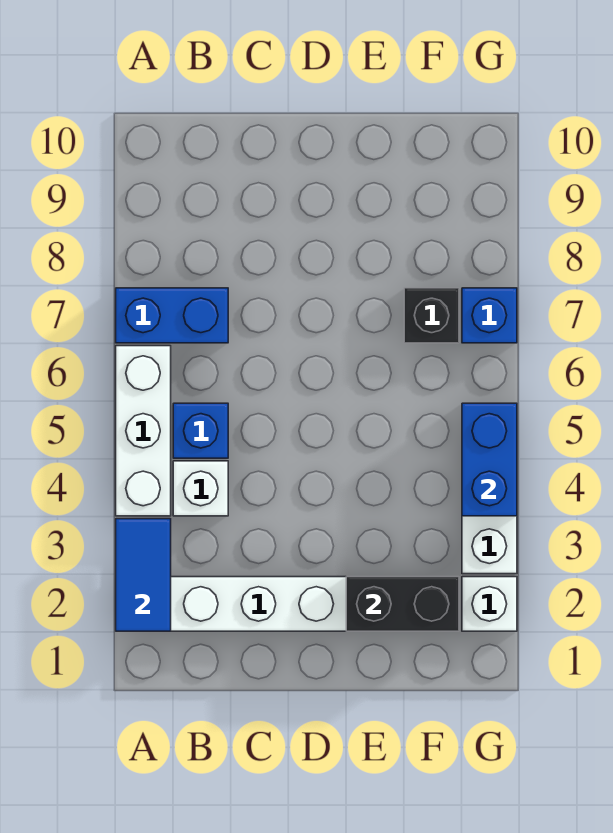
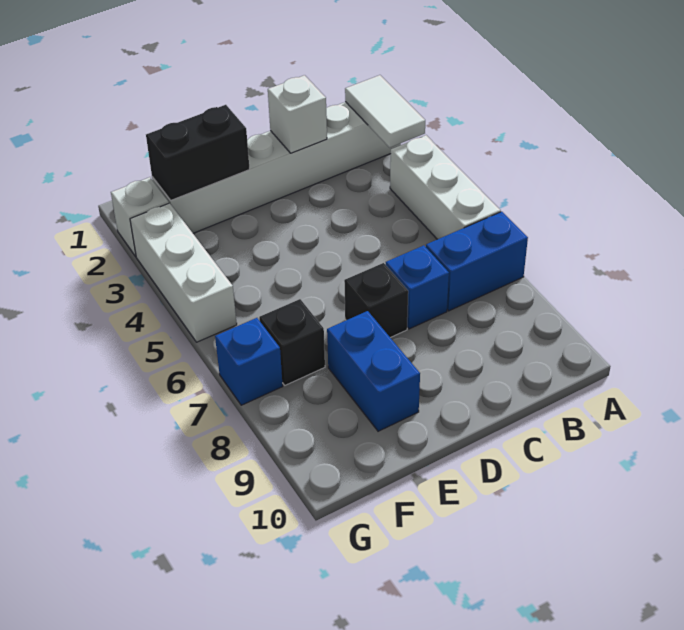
blue tile A2:A3 level 2 -> white tile A2:A3 level 2
white brick B4 level 1 -> white brick C2 level 2
blue brick B5 level 1 -> blue brick C7 level 1
none -> black brick D7 level 1
blue brick G4:G5 level 2 -> blue brick E8:E9 level 1

